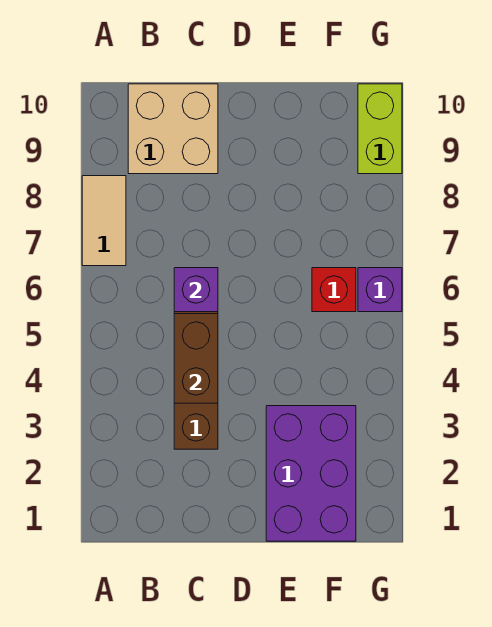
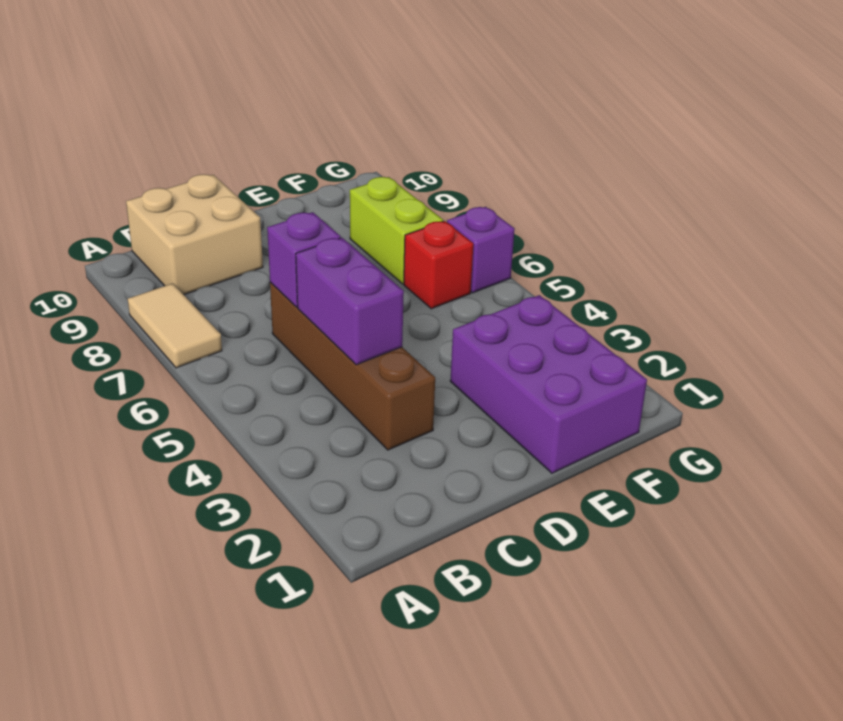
brown brick C4:C5 level 2 -> purple brick C4:C5 level 2
lime brick G9:G10 level 1 -> lime brick F7:F8 level 1

